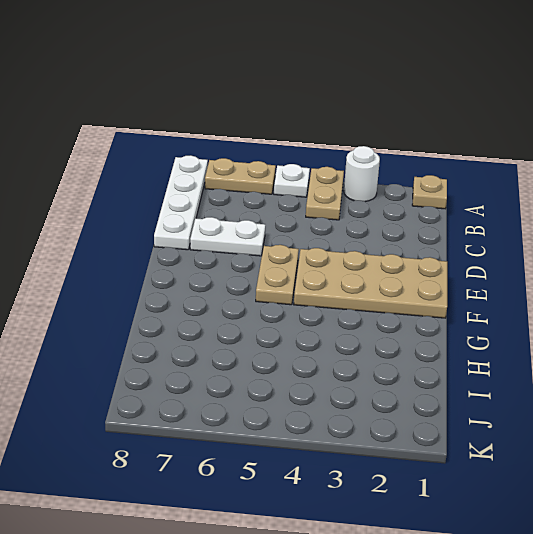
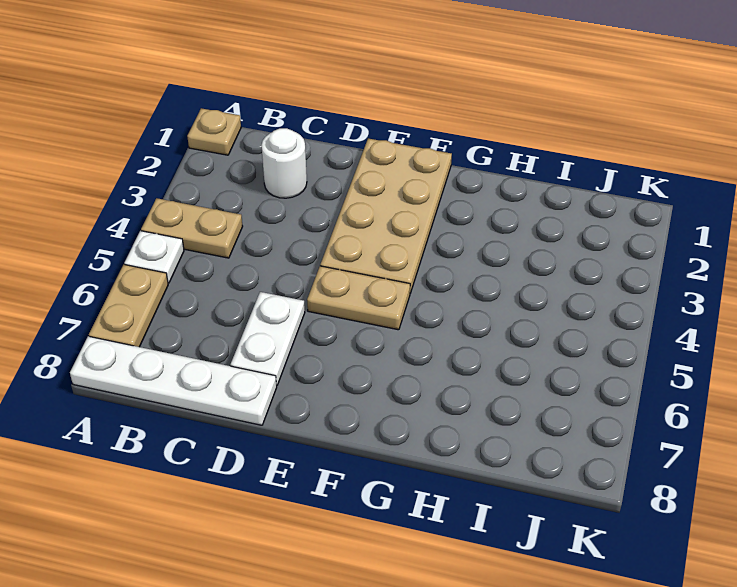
white round brick A3 level 1 -> white round brick C2 level 1

